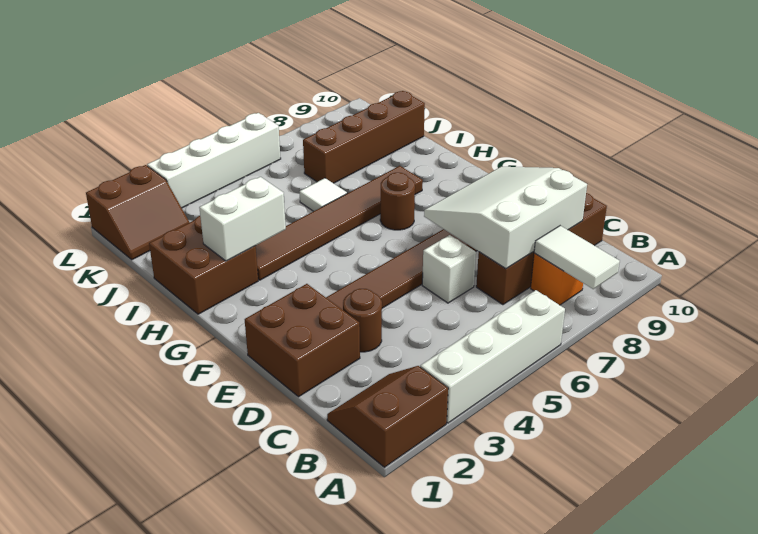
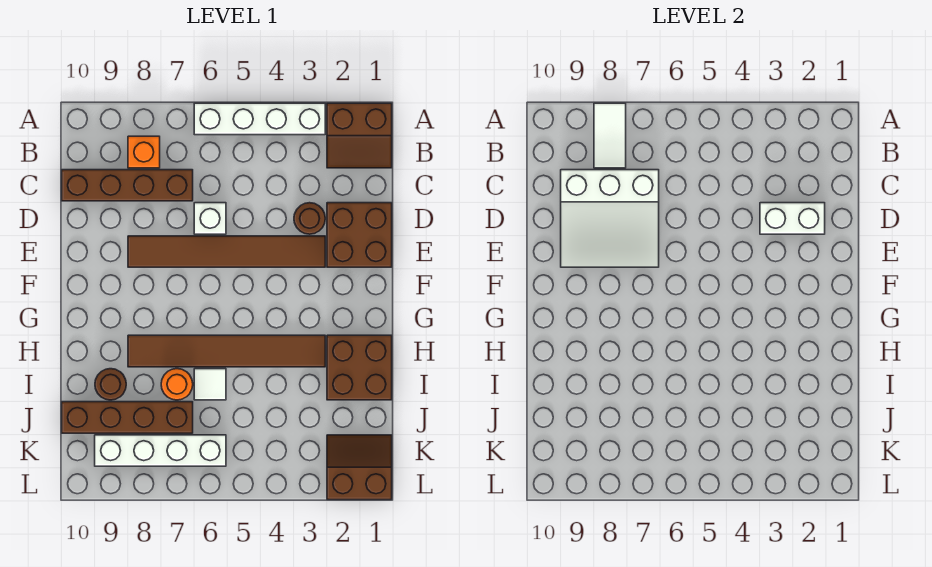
brown round brick G7 level 1 -> brown round brick I9 level 1
white brick H2:H3 level 2 -> white brick D2:D3 level 2
none -> orange round brick I7 level 1
white brick L3:L6 level 1 -> white brick K6:K9 level 1

